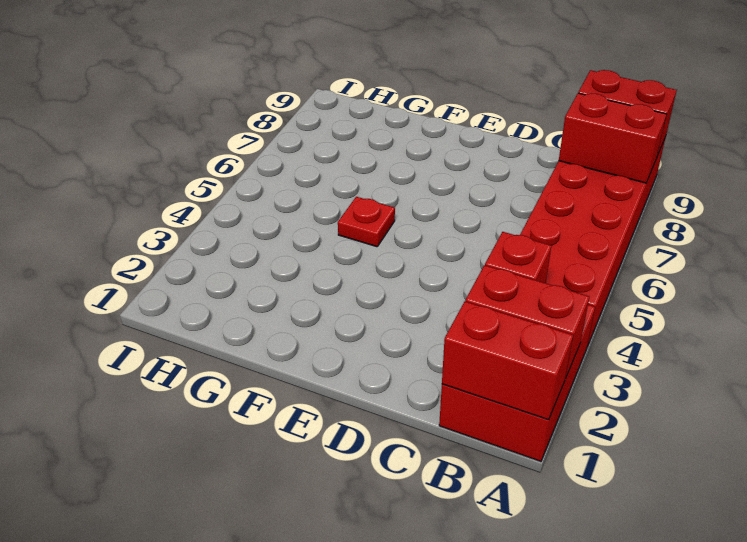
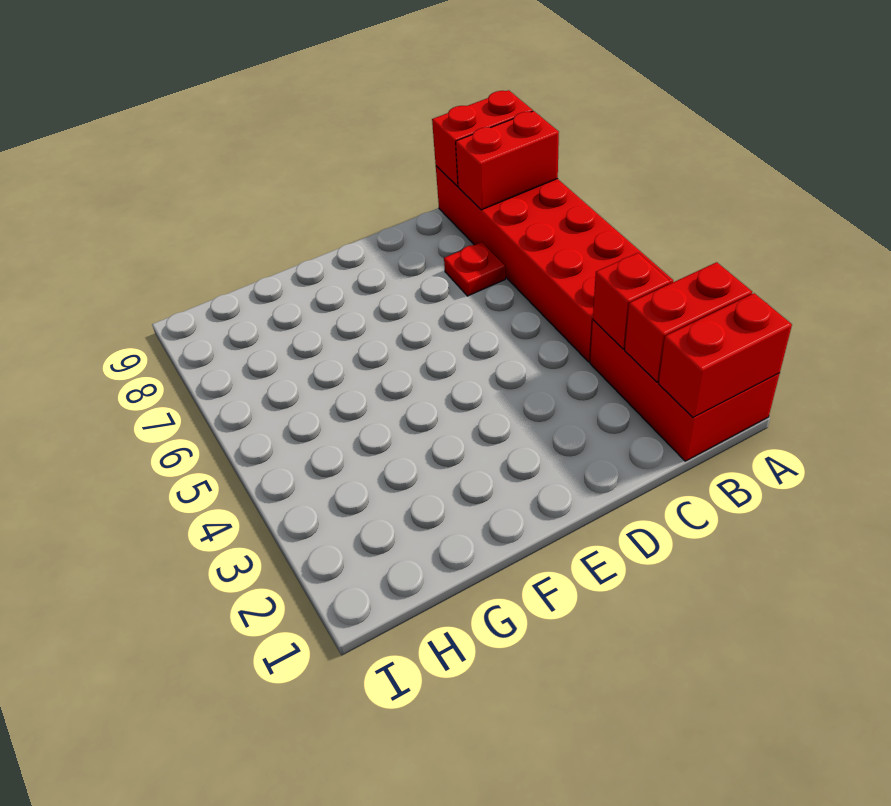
red plate F5 level 1 -> red plate C7 level 1

